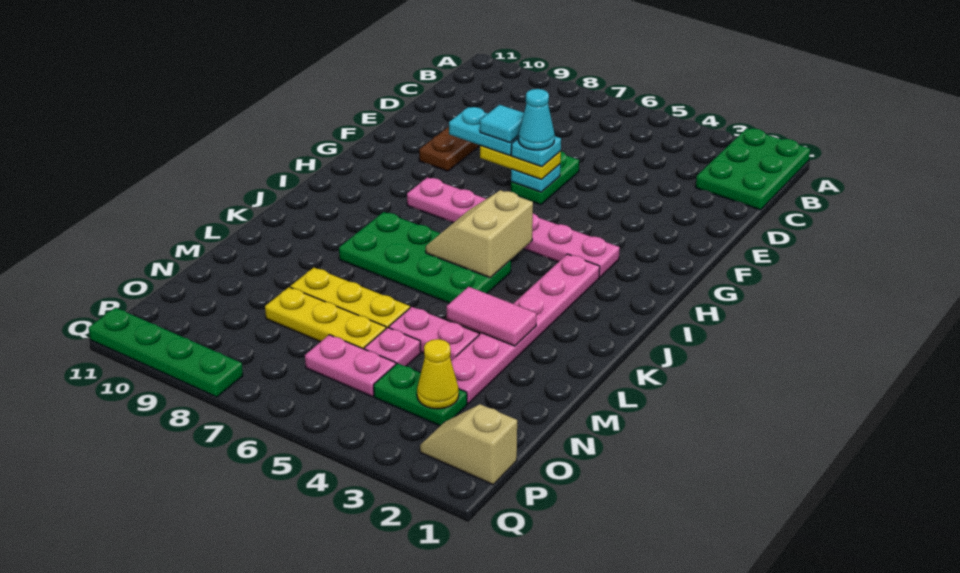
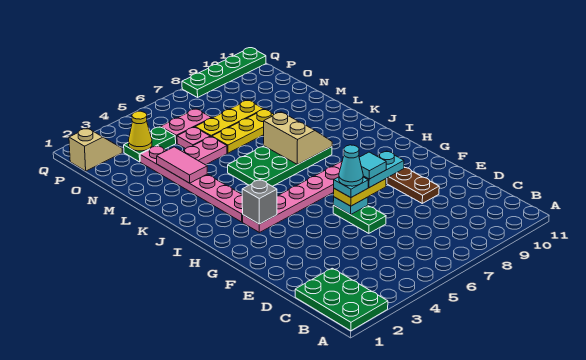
none -> grey brick H3 level 2
tan slope I5:J6 level 2 top 5 -> tan slope J7:K8 level 2 top 7
pink tile L3:L4 level 2 -> pink tile L3:M3 level 2

